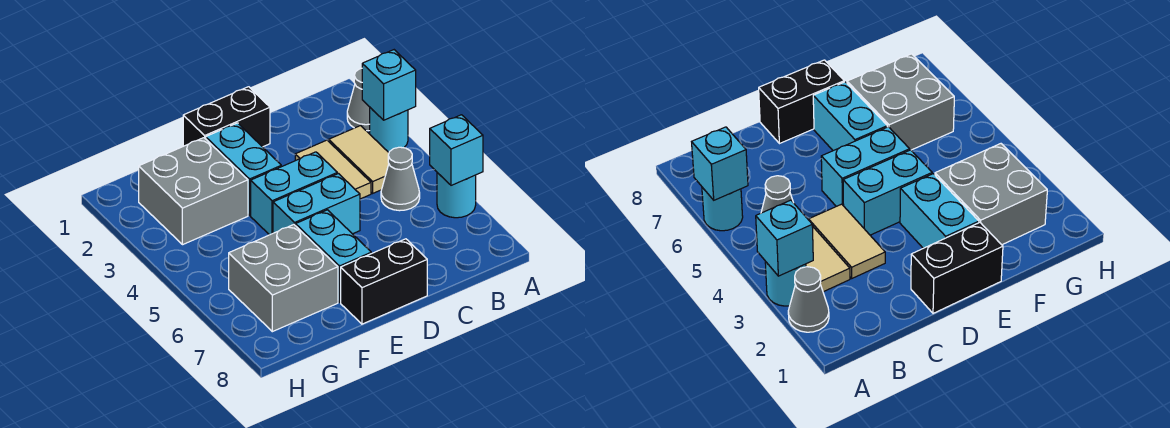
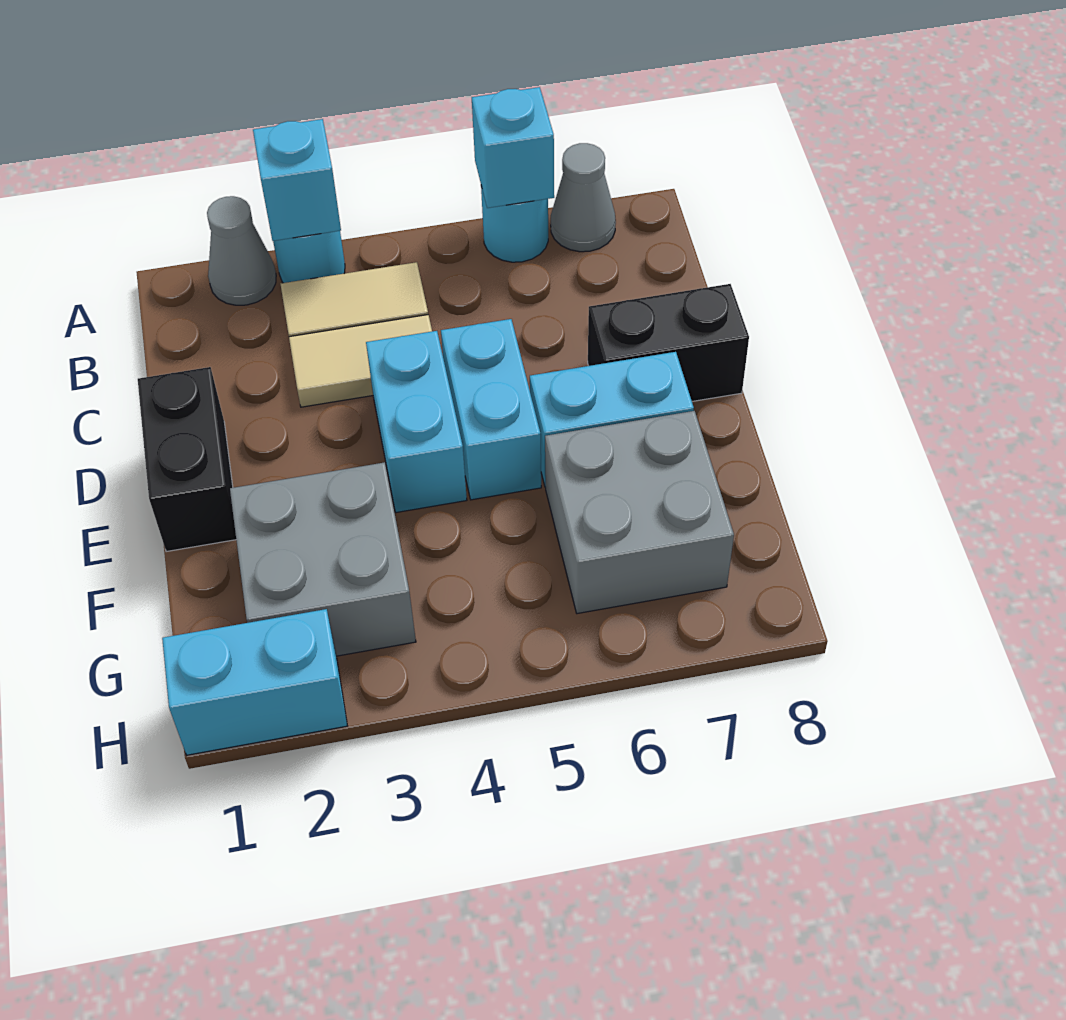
grey cone B5 level 1 -> grey cone A7 level 1
black brick D8:E8 level 1 -> black brick D7:D8 level 1
cyan brick E2:E3 level 1 -> cyan brick H1:H2 level 1

